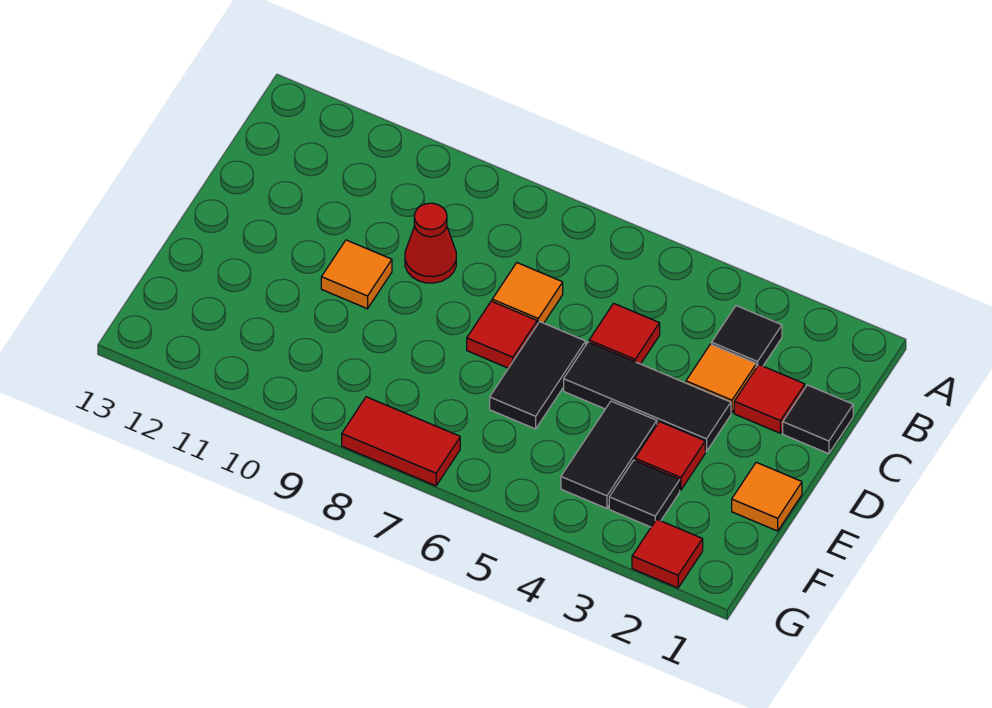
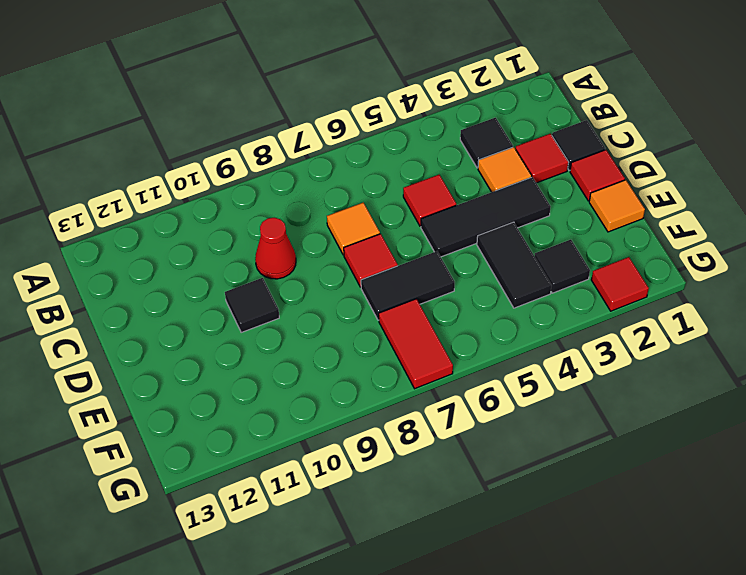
black tile D6:E6 level 1 -> black tile E6:E7 level 1
orange tile D10 level 1 -> black tile D10 level 1
red tile E3 level 1 -> red tile D1 level 1
red tile G7:G8 level 1 -> red tile F7:G7 level 1

